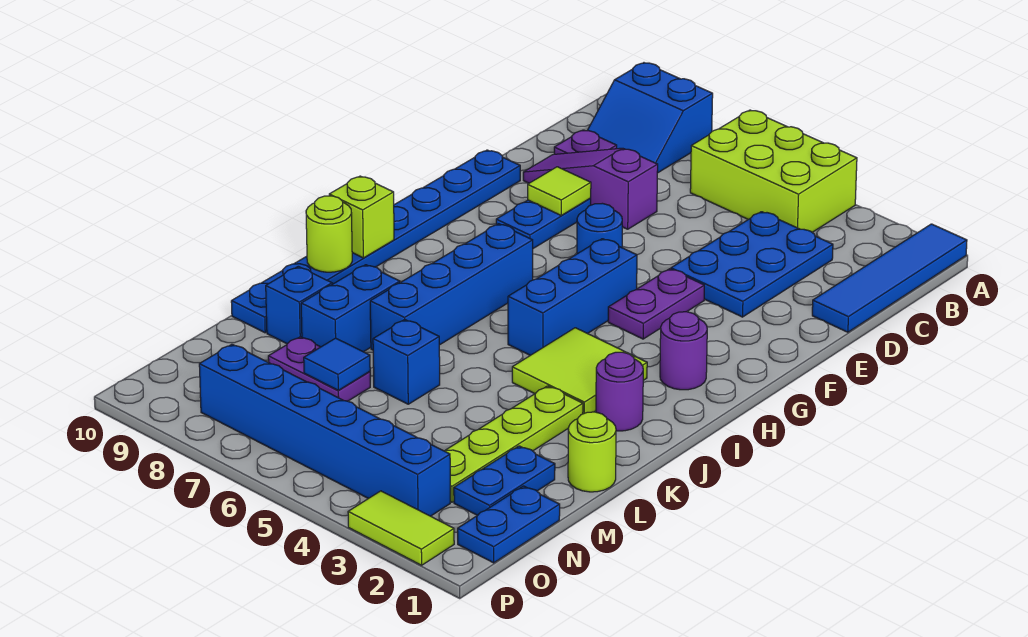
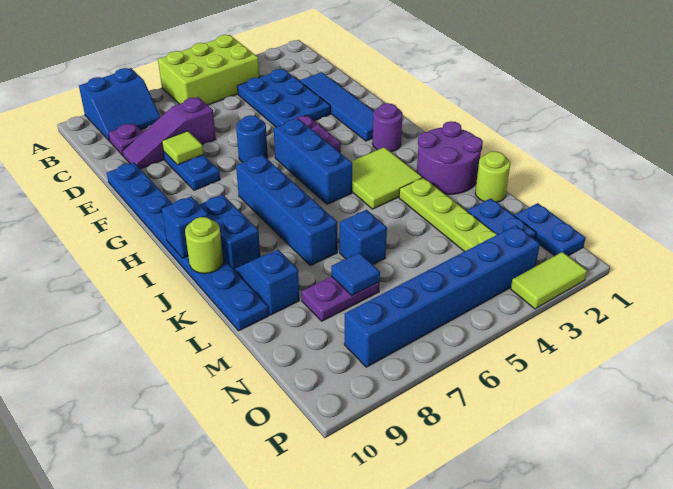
blue tile A1:D1 level 1 -> blue tile D2:G2 level 1
lime brick I10 level 2 -> blue brick I10 level 2
purple round brick J2 level 1 -> purple round brick J1:K2 level 1
blue brick K8:L8 level 1 -> blue brick I9:J9 level 1

